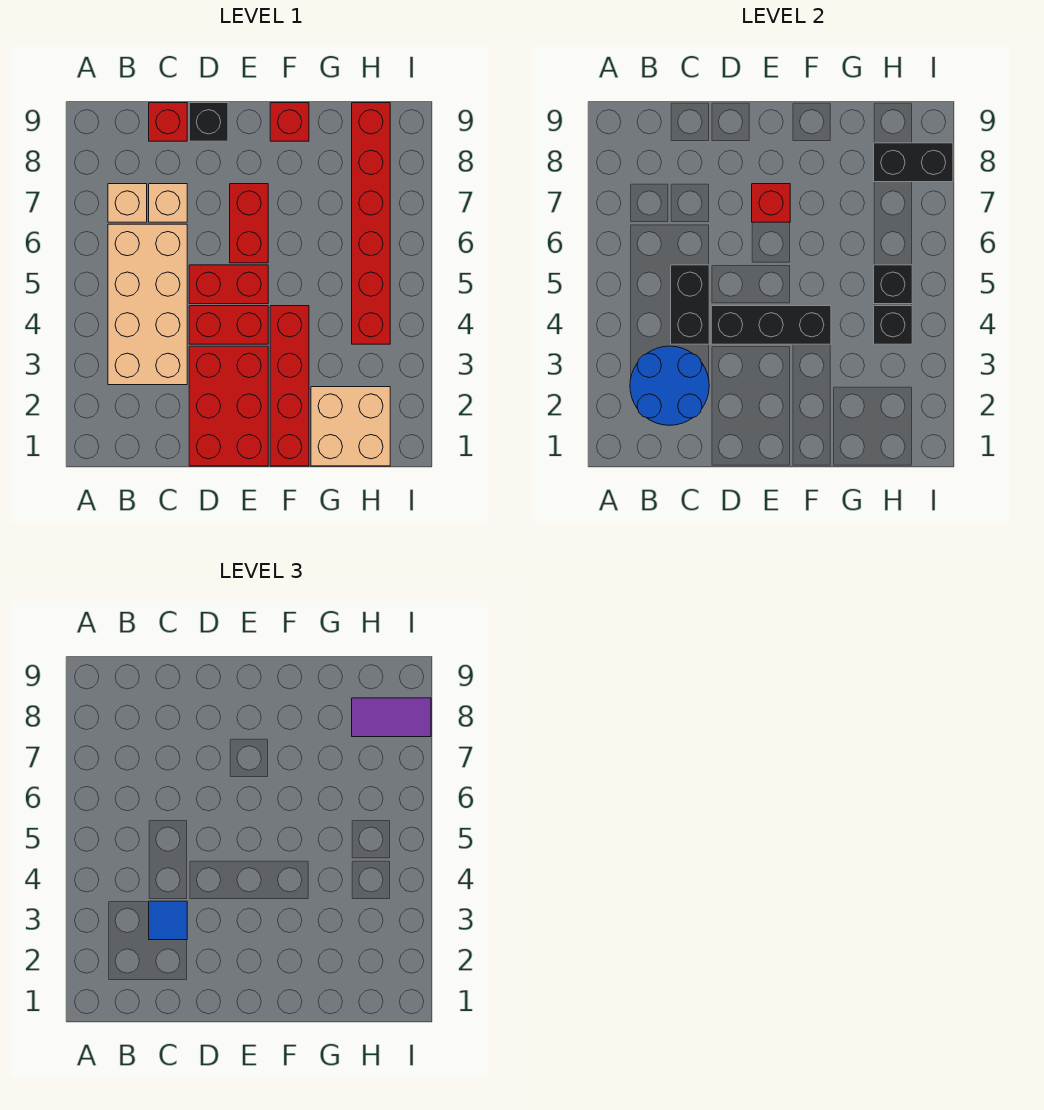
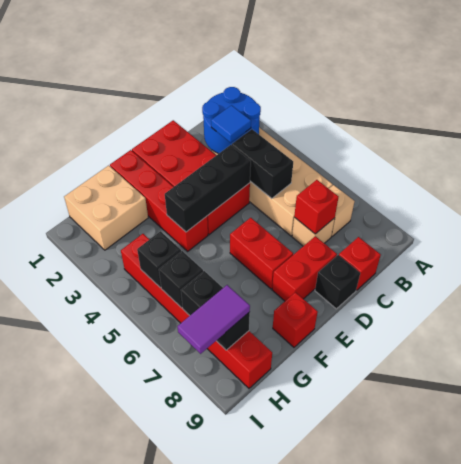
red brick D5:E5 level 1 -> red brick D8:E8 level 1
red brick E7 level 2 -> red brick C7 level 2
black brick H4 level 2 -> black brick H6 level 2
black brick H8:I8 level 2 -> black brick H7:H8 level 2

